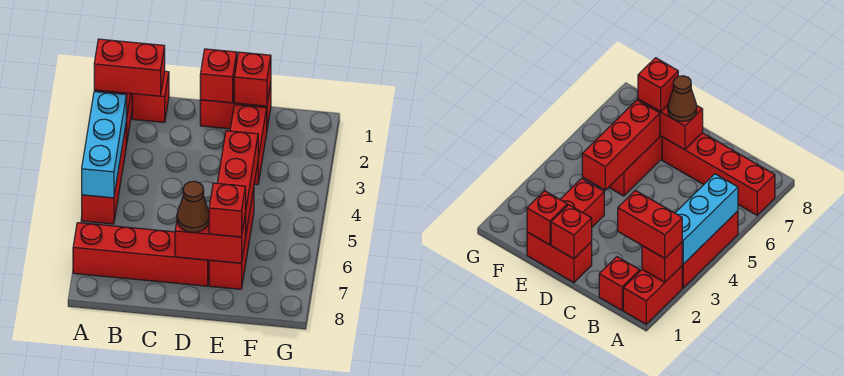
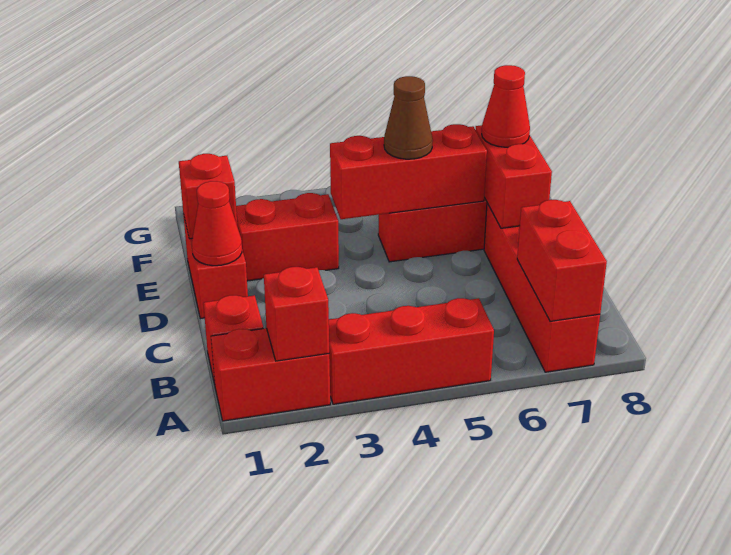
red brick A2:B2 level 3 -> red brick A7:B7 level 2
cyan brick A3:A5 level 2 -> none
red brick D1 level 2 -> red cone D1 level 2
brown cone D7 level 3 -> brown cone E5 level 3
red brick E7 level 3 -> red cone E7 level 3

